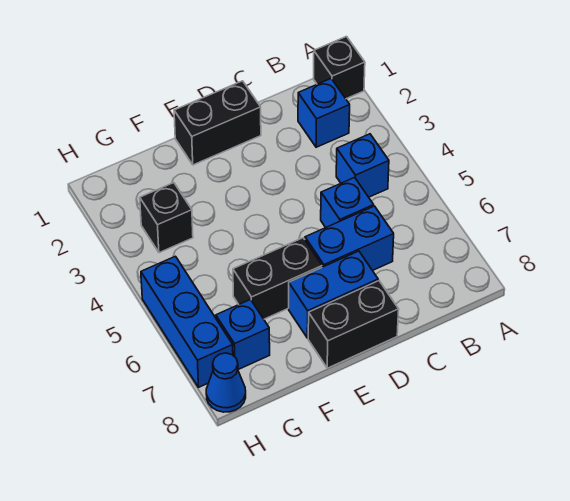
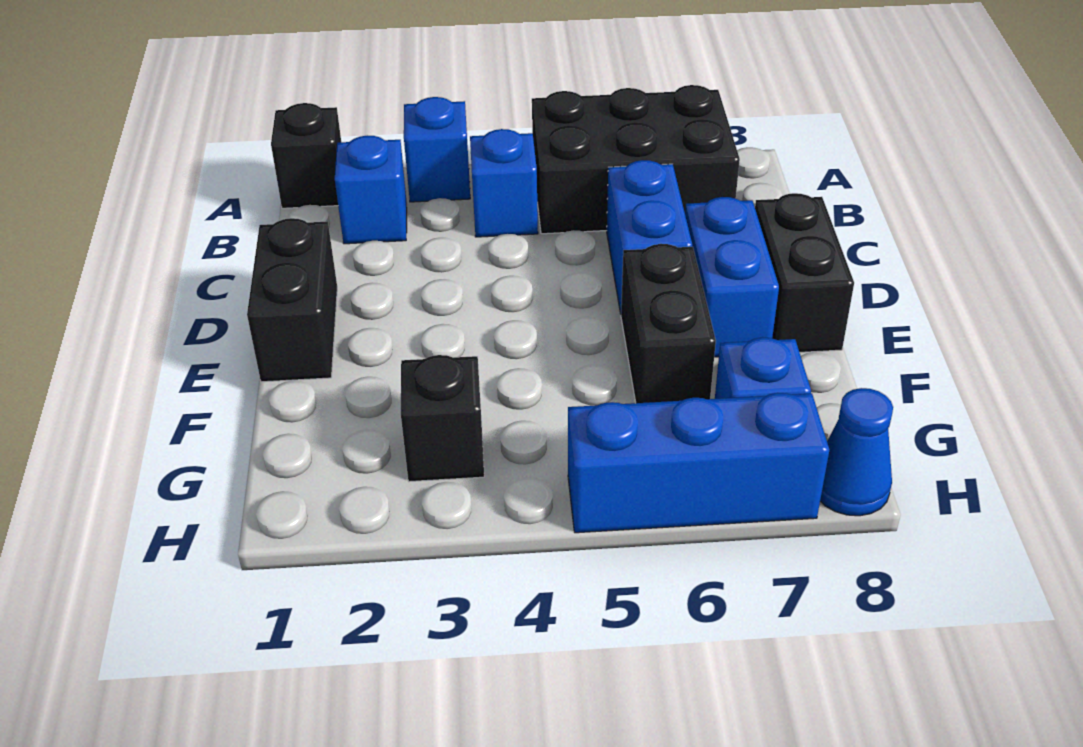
none -> black brick A5:B7 level 1
blue brick C5 level 1 -> blue brick A3 level 1

